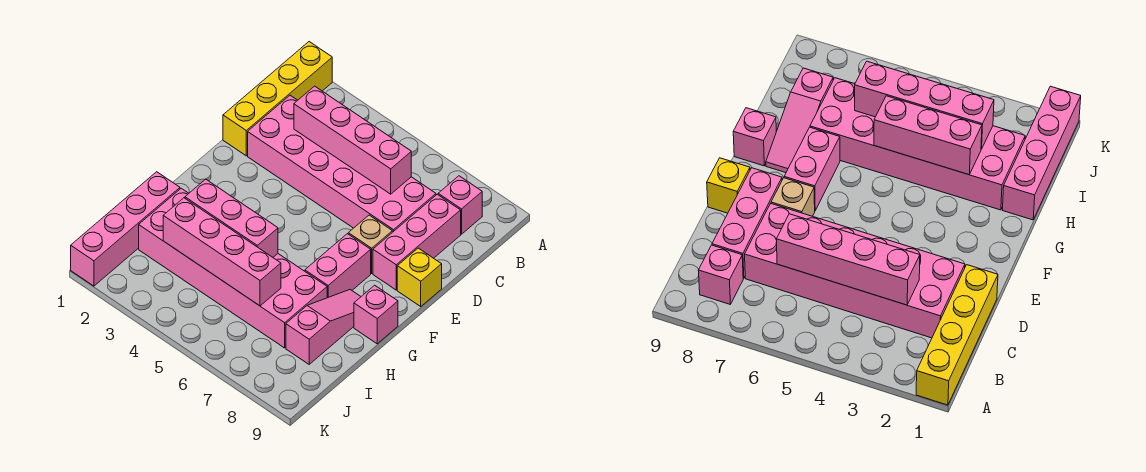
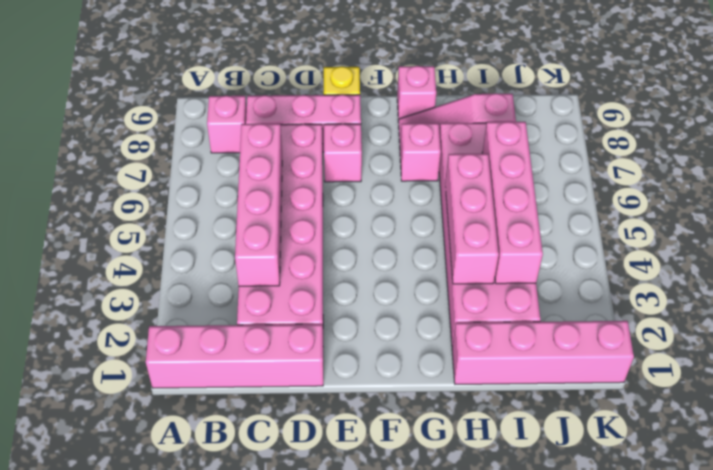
yellow brick A1:D1 level 1 -> pink brick A1:D1 level 1
tan brick E7 level 1 -> pink brick E7 level 1
pink brick F7:G7 level 1 -> pink brick G7 level 1

